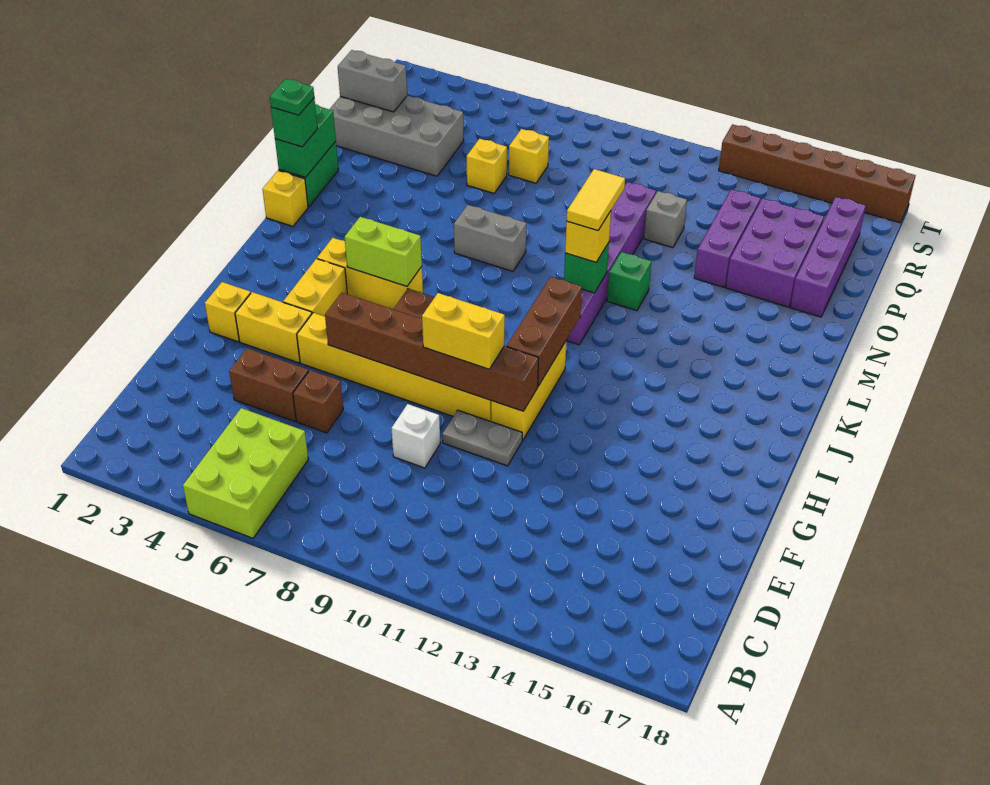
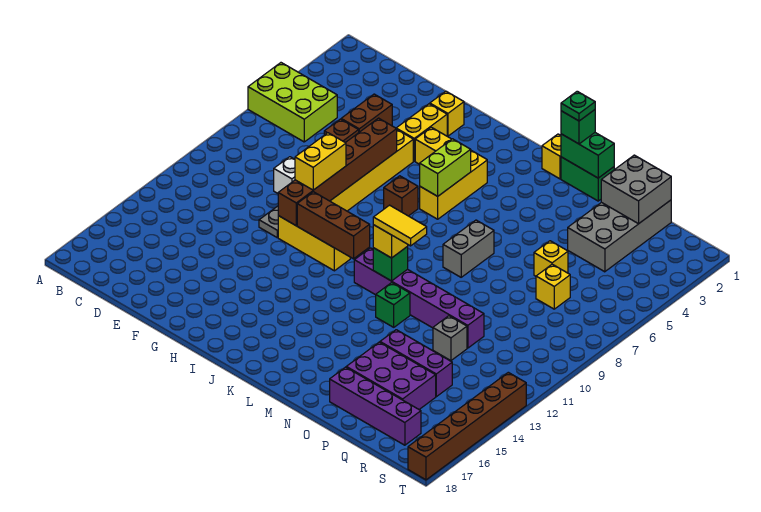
grey brick Q1:Q2 level 2 -> grey brick P1:Q2 level 2

